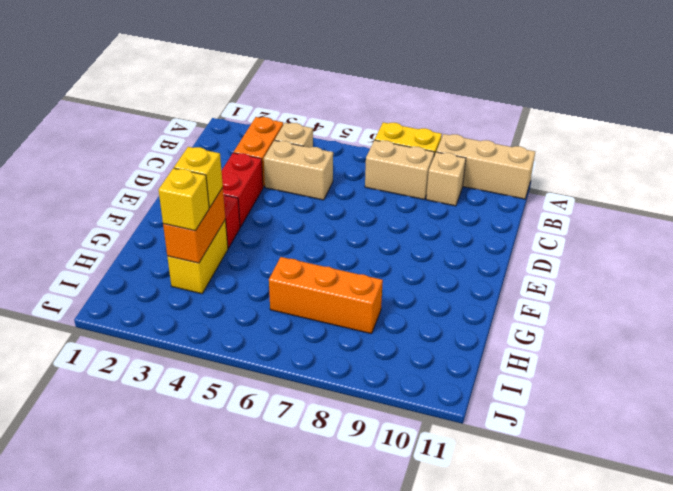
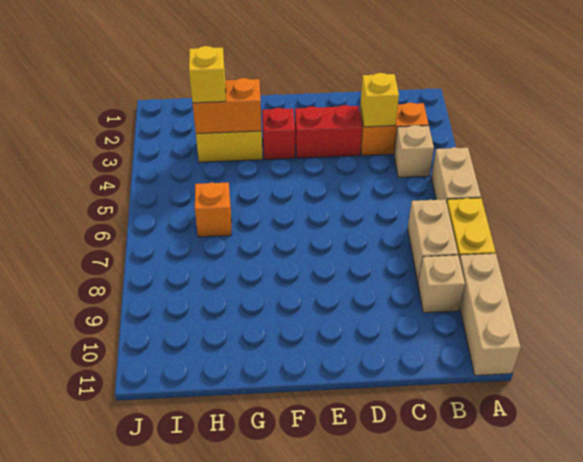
tan brick C4:C5 level 1 -> tan brick A5:A6 level 1
yellow brick G3 level 3 -> yellow brick C3 level 2
orange brick H6:H8 level 1 -> orange brick H6 level 1

